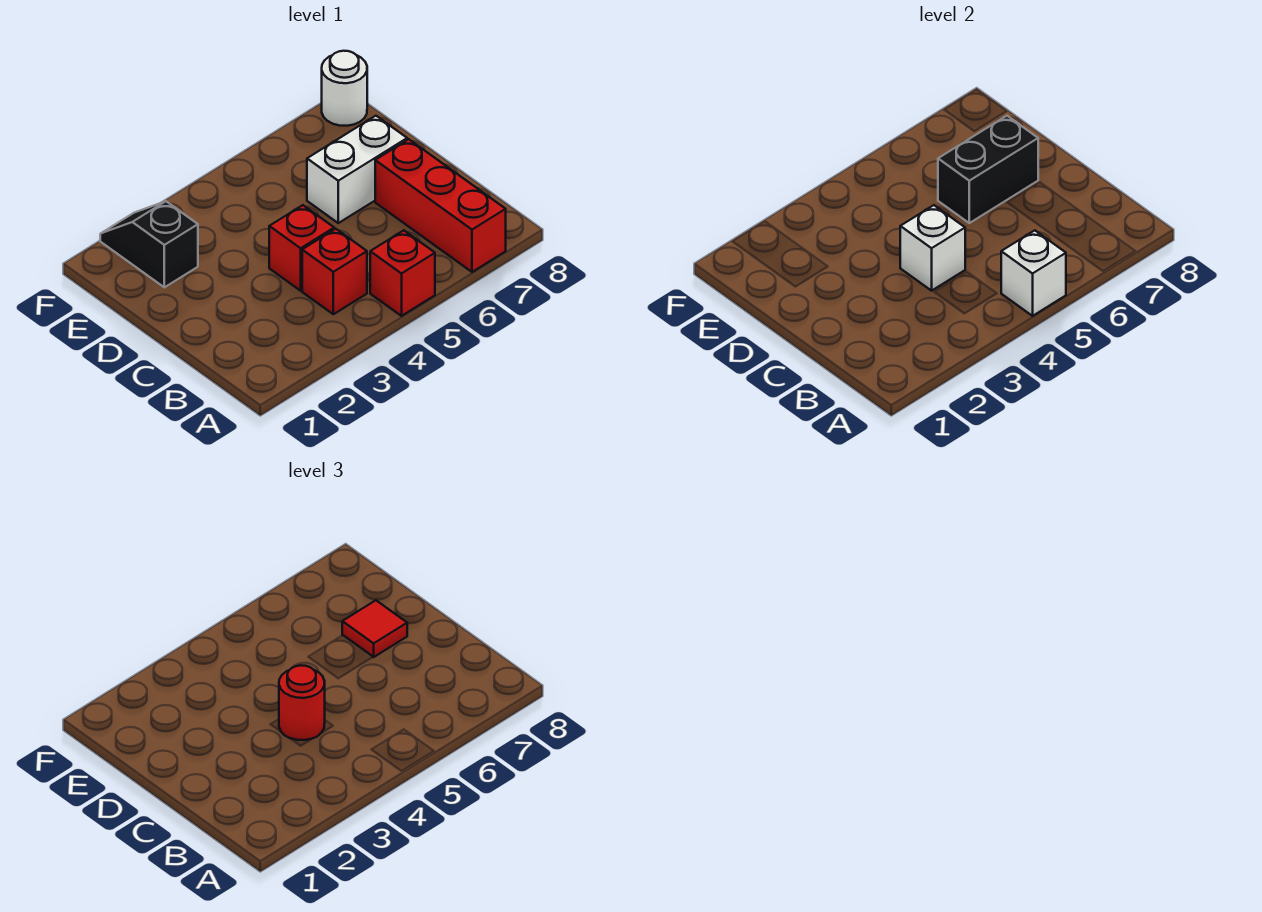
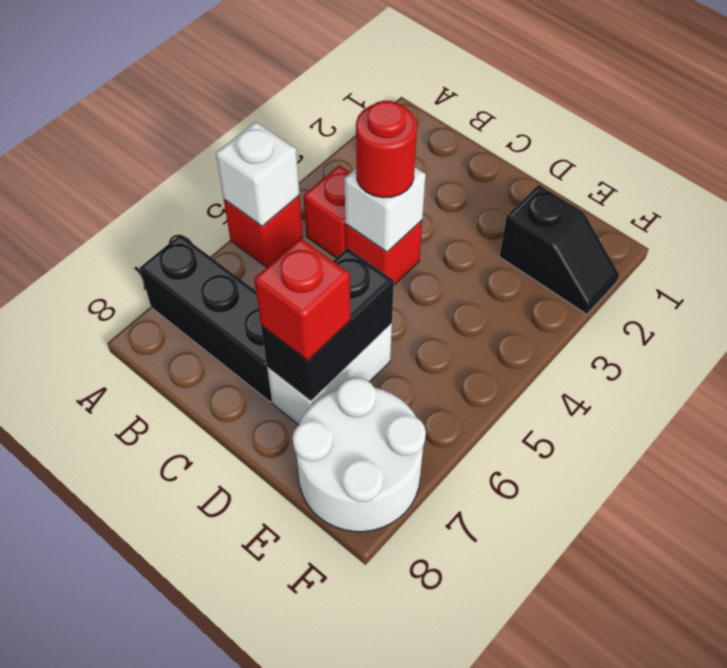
red brick A7:C7 level 1 -> black brick A7:C7 level 1
red tile D7 level 3 -> red brick D7 level 3
white round brick F8 level 1 -> white round brick E7:F8 level 1

